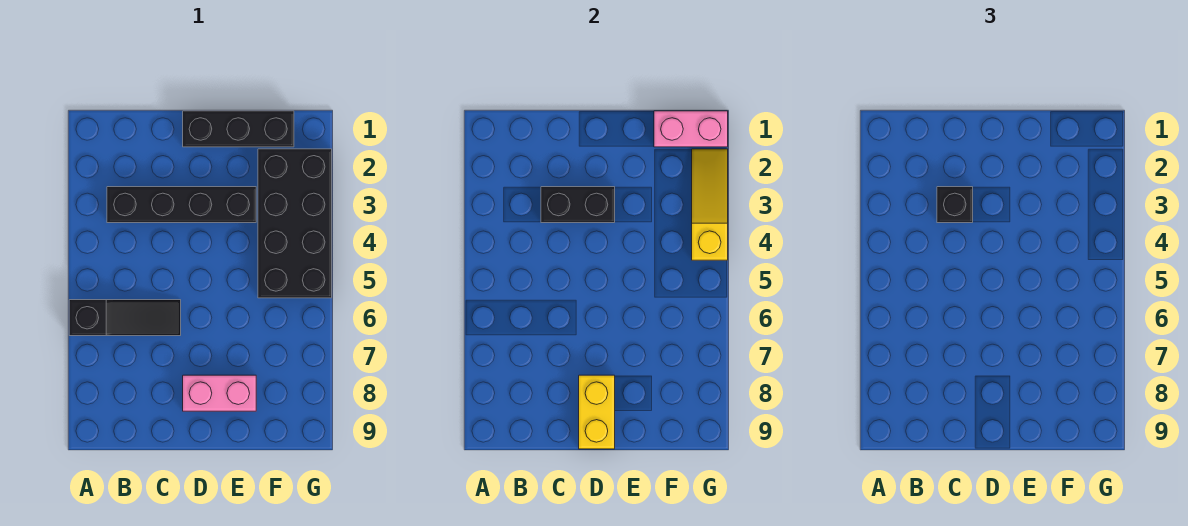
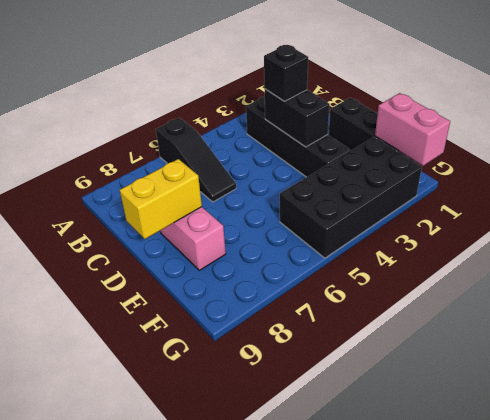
yellow slope G2:G4 level 2 top 4 -> none

